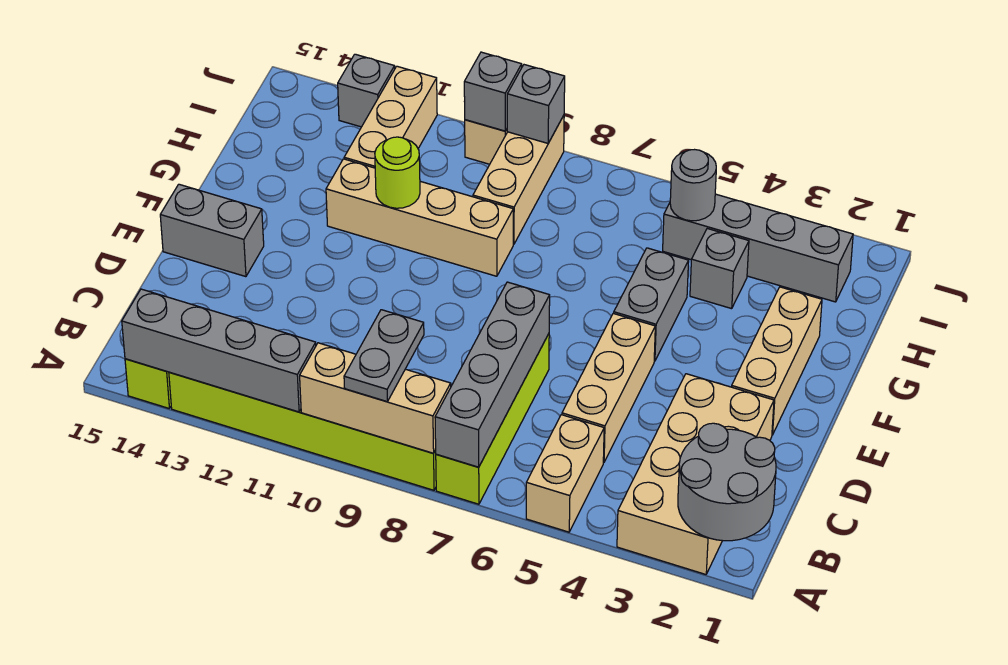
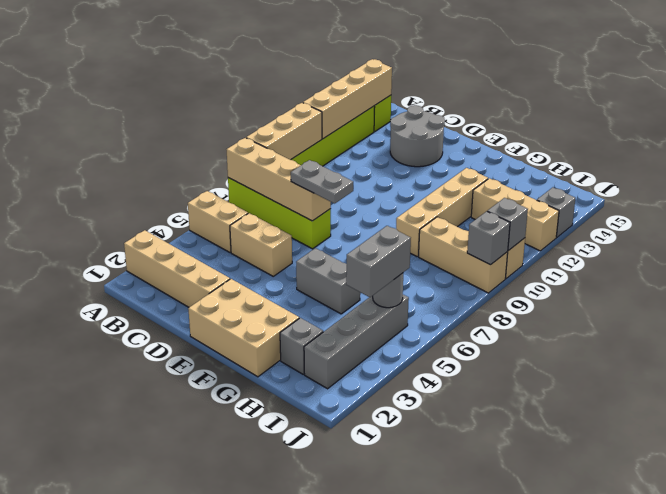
grey round brick A1:B2 level 2 -> grey round brick C13:D14 level 1
tan brick A2:D3 level 1 -> tan brick A2:D2 level 1
grey brick A7:D7 level 2 -> tan brick A7:D7 level 2
grey plate A9:B9 level 3 -> grey plate D7:E7 level 3
grey brick A11:A14 level 2 -> tan brick A11:A14 level 2
tan brick C5:E5 level 1 -> tan brick C5:D5 level 1
tan brick E2:G2 level 1 -> tan brick E1:G2 level 1
grey brick E14:E15 level 1 -> grey brick I4:I5 level 3
lime round brick G11 level 2 -> none
grey brick H4 level 1 -> grey brick H2 level 1

